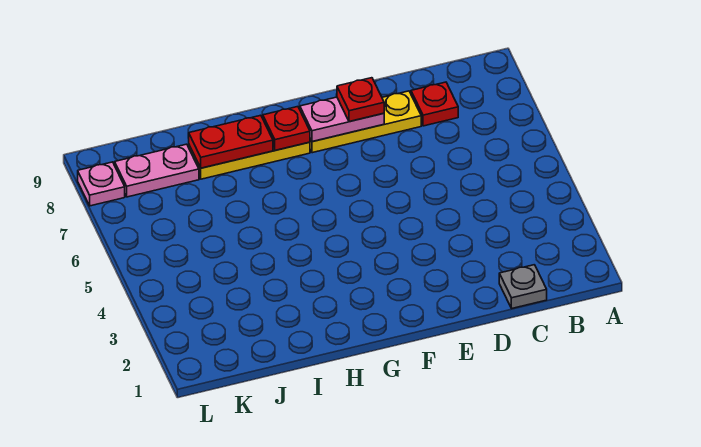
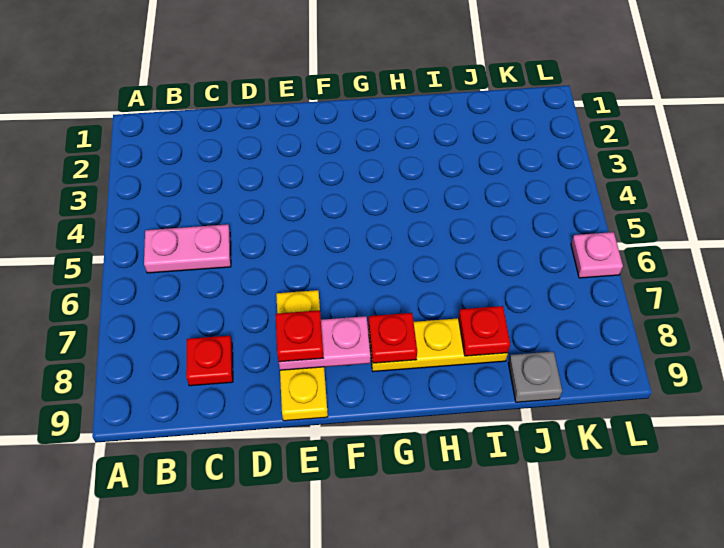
grey plate C1 level 1 -> grey plate J9 level 1
yellow plate D8:F8 level 1 -> yellow plate E7:E9 level 1
red plate H8:I8 level 2 -> red plate I8 level 2
pink plate J8:K8 level 1 -> pink plate B5:C5 level 1
pink plate L8 level 1 -> pink plate L6 level 1

